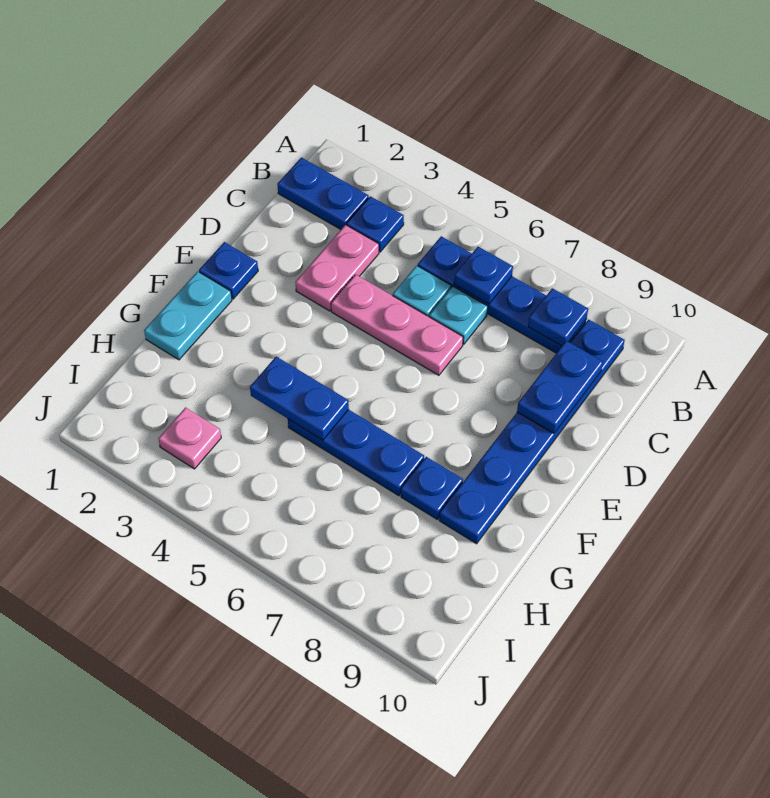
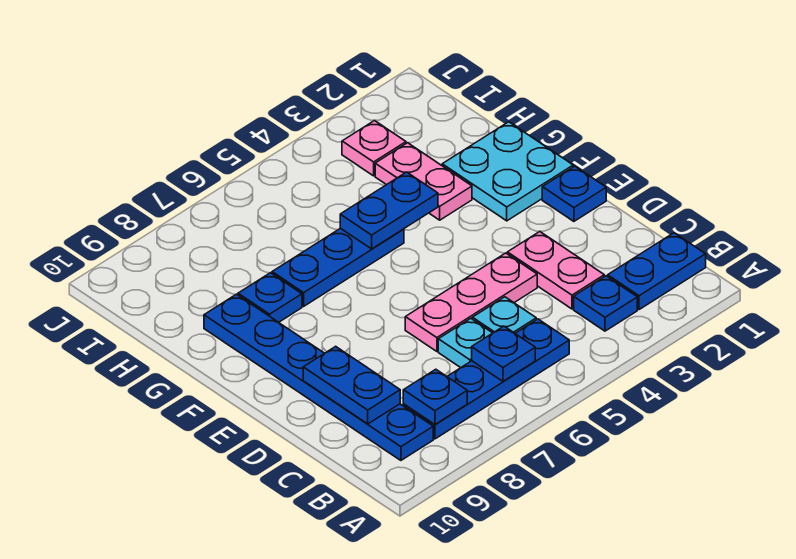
cyan plate F1:G1 level 1 -> cyan plate F1:G2 level 1
none -> pink plate G3:H3 level 1

